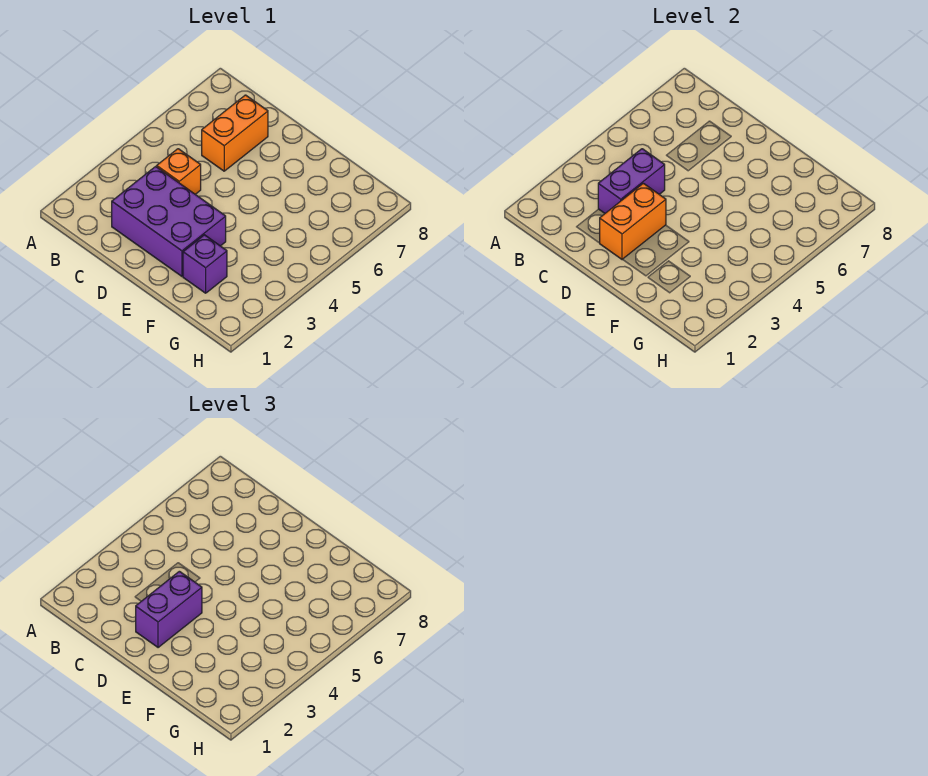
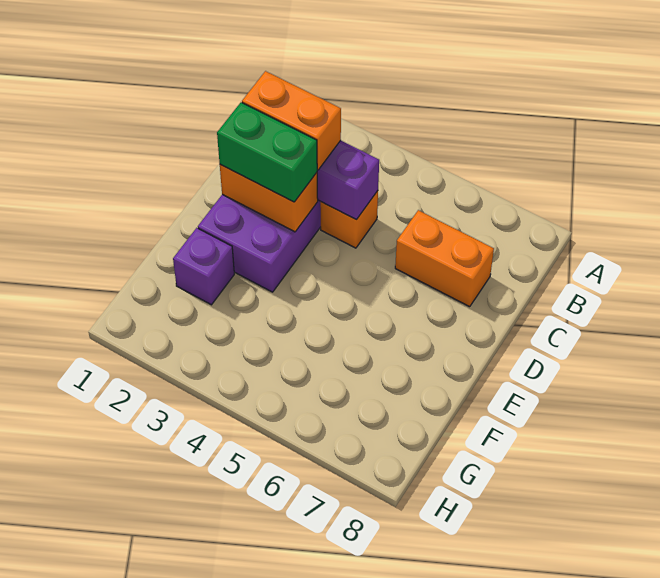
none -> orange brick C2:C3 level 3
purple brick D2:D3 level 3 -> green brick D2:D3 level 3

